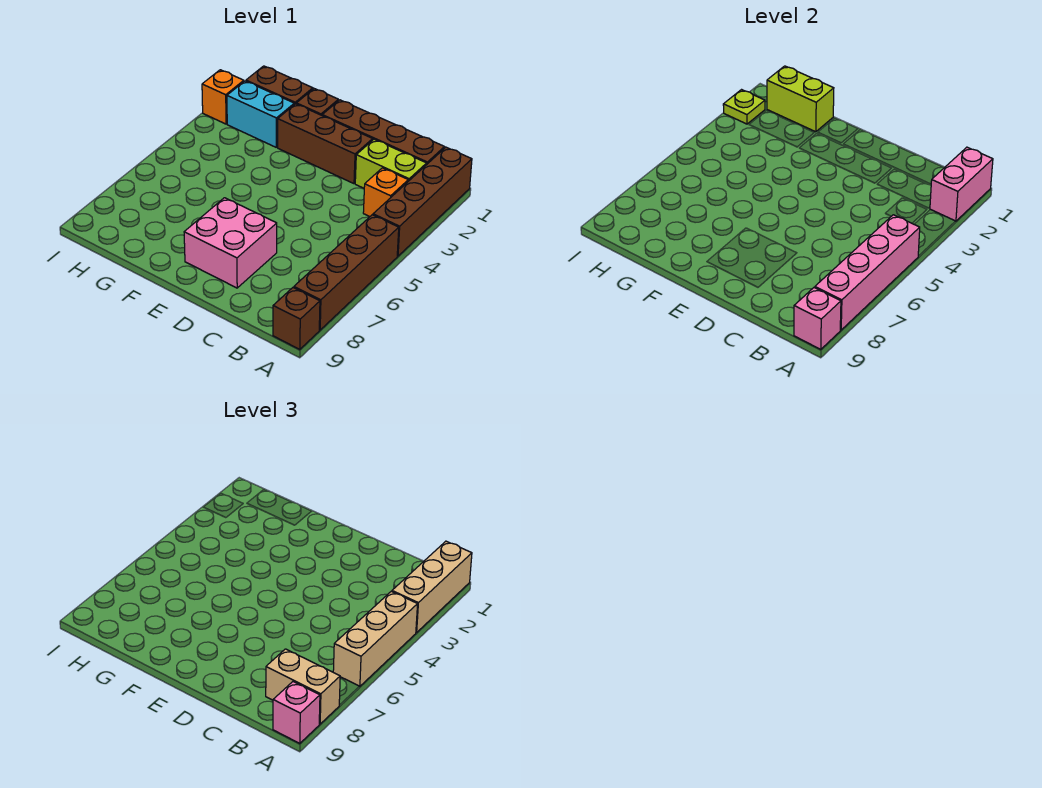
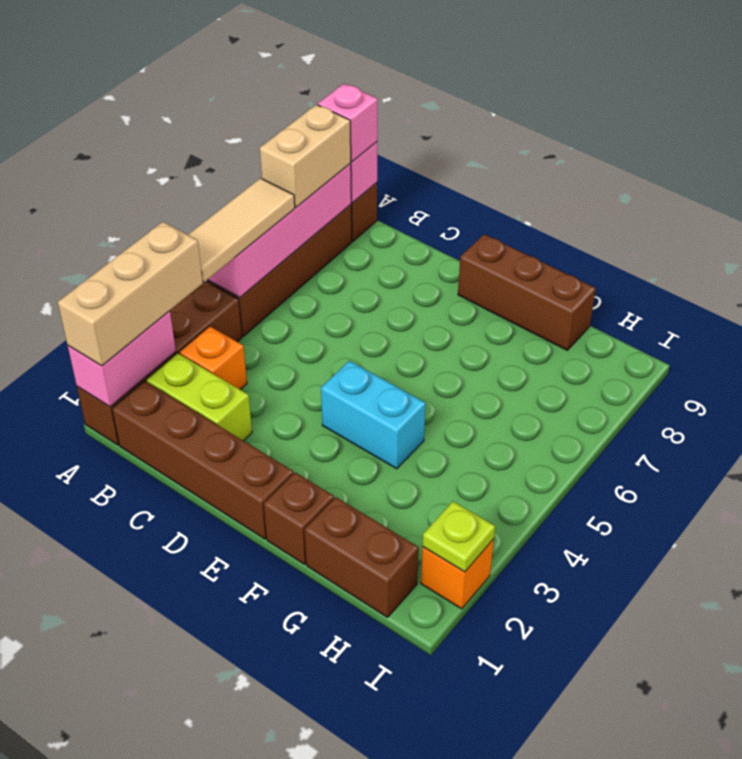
tan brick A4:A6 level 3 -> tan tile A4:A6 level 3
tan brick A8:B8 level 3 -> tan brick A7:A8 level 3
brown brick D2:F2 level 1 -> brown brick E9:G9 level 1
pink brick D7:E8 level 1 -> none
lime brick G1:H1 level 2 -> none
cyan brick G2:H2 level 1 -> cyan brick E4:F4 level 1

